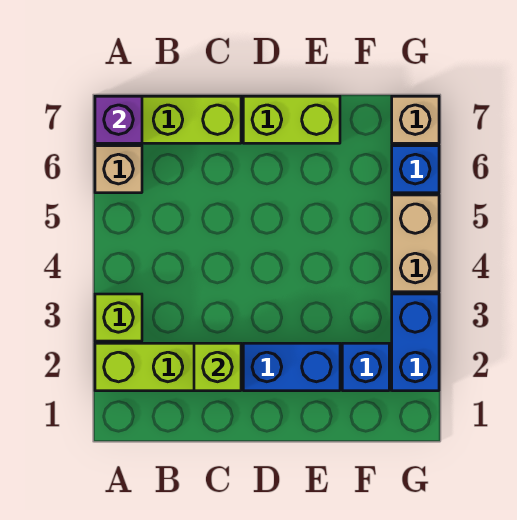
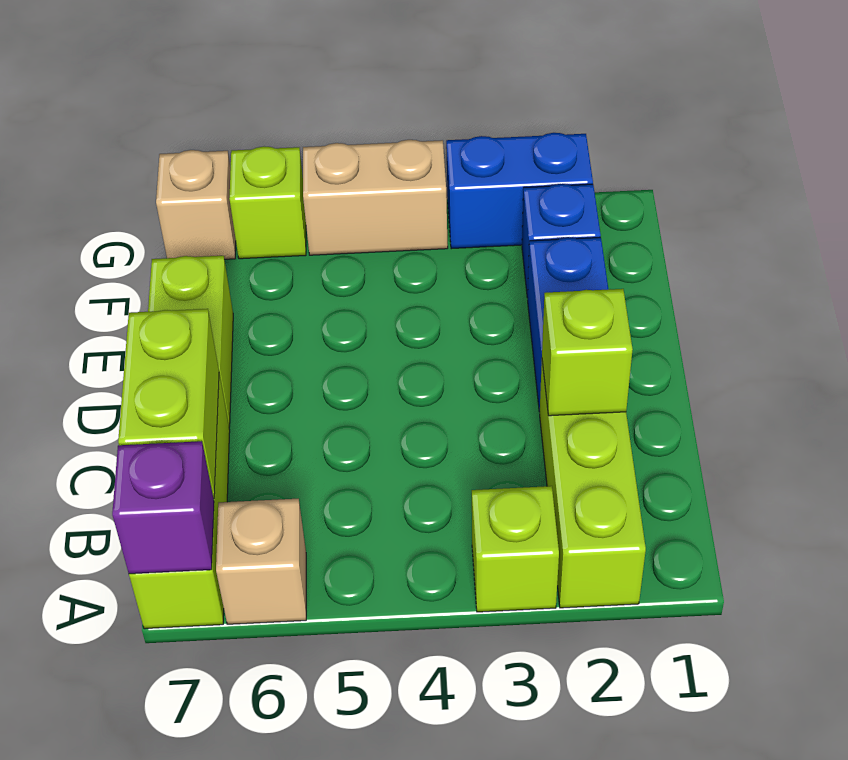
none -> lime brick B7:C7 level 2
blue brick G6 level 1 -> lime brick G6 level 1

